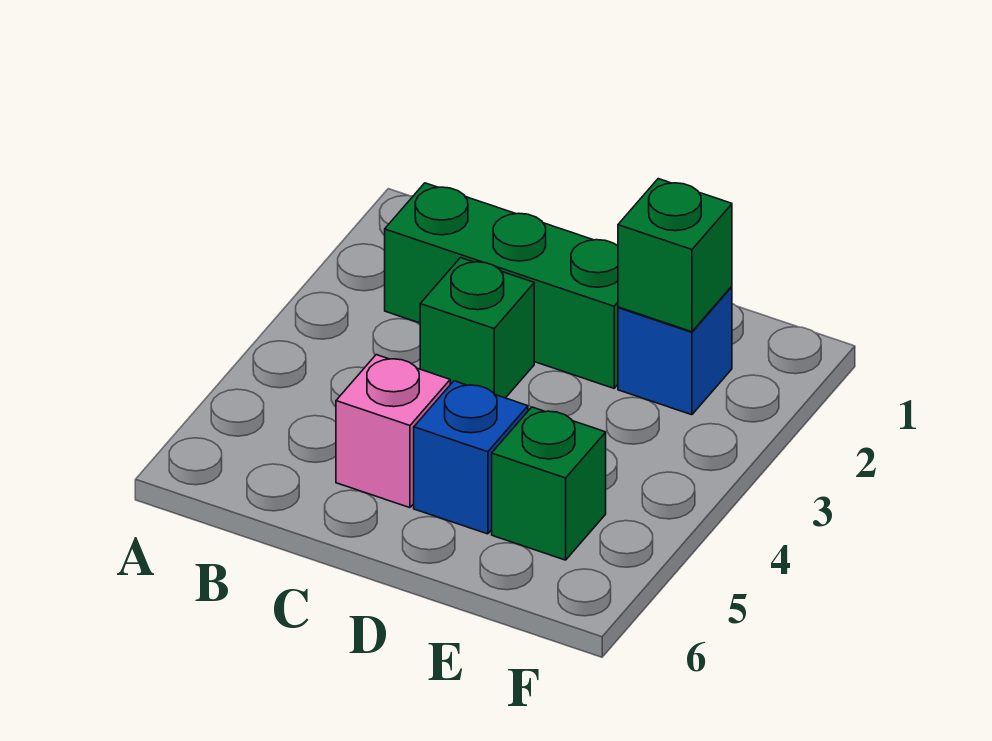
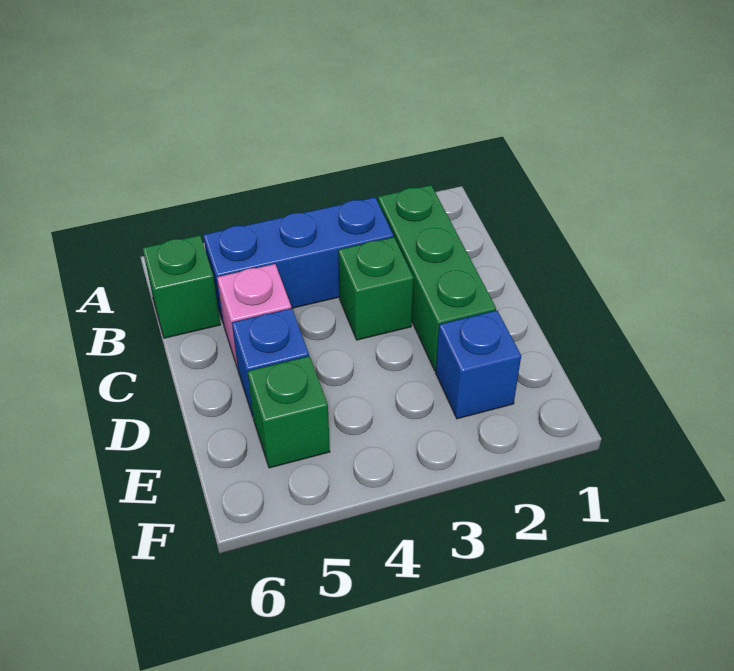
none -> blue brick B3:B5 level 1
green brick E2 level 2 -> green brick B6 level 1

